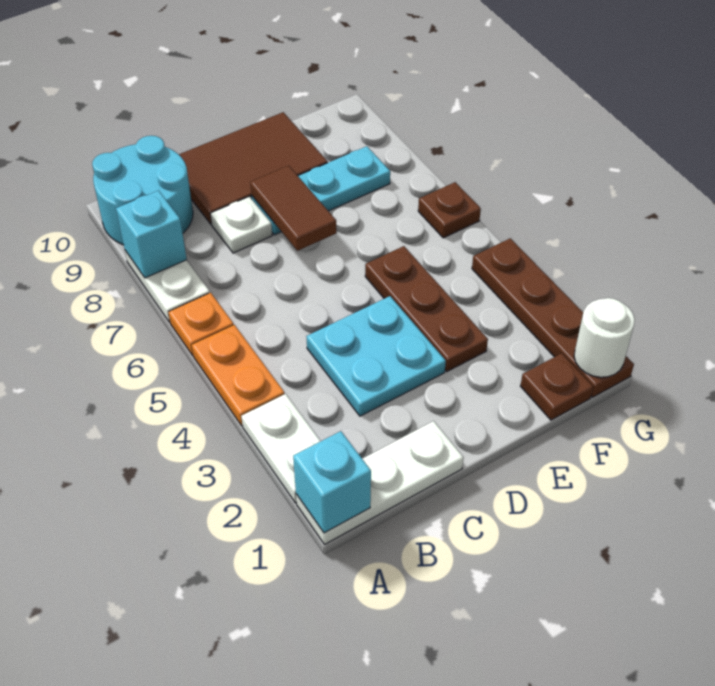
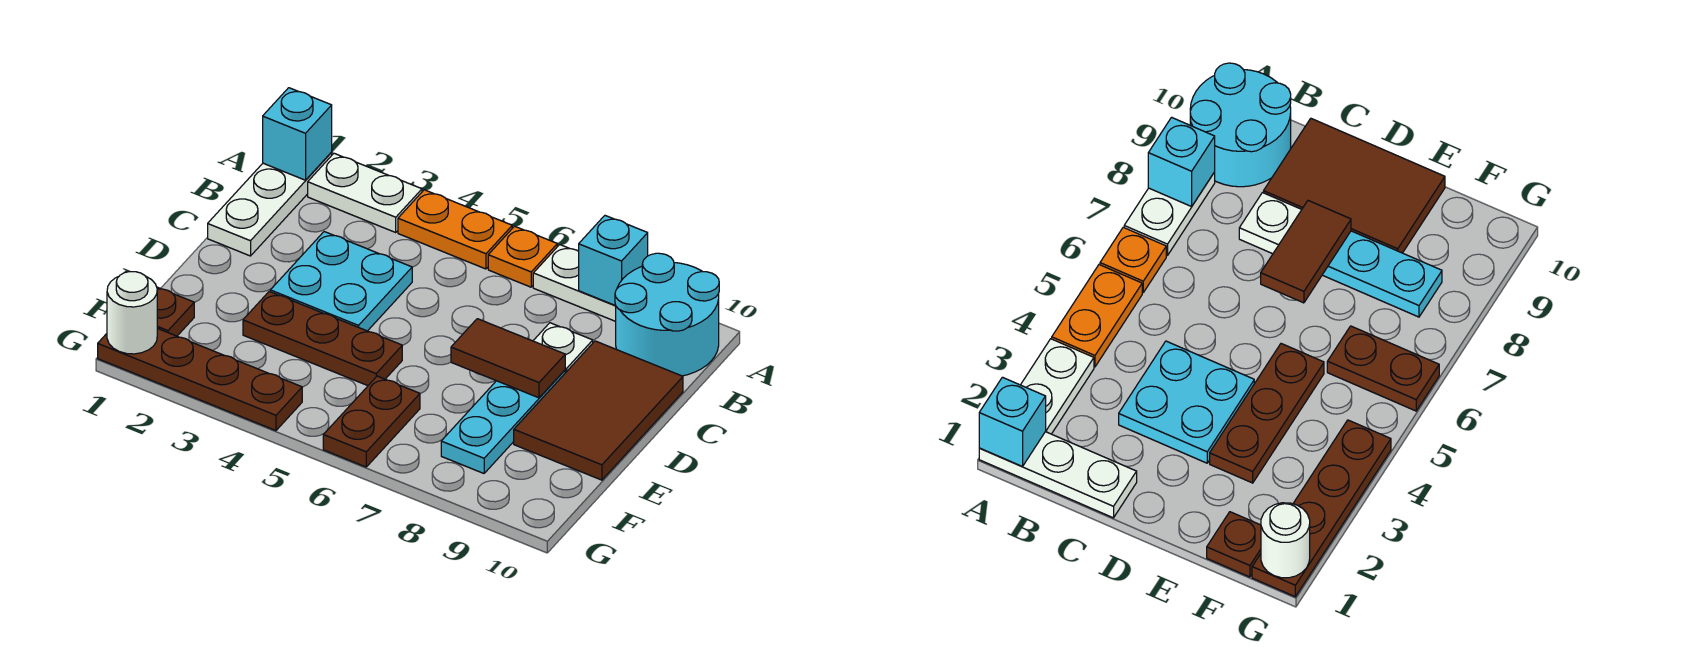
brown plate G6 level 1 -> brown plate F6:G6 level 1

